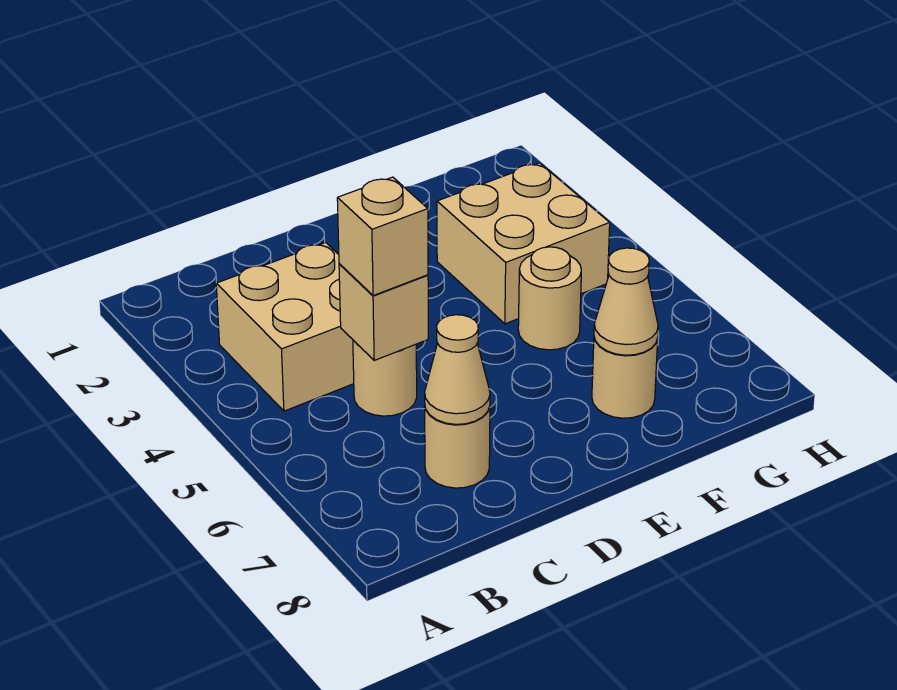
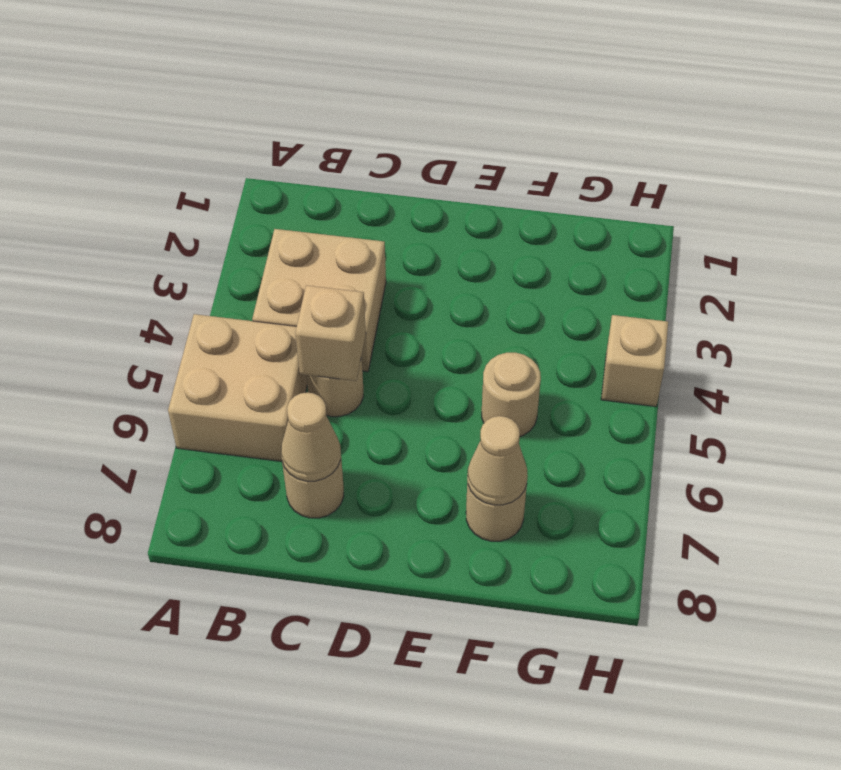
tan brick C5 level 3 -> tan brick H4 level 1
tan brick F3:G4 level 1 -> tan brick A5:B6 level 1

